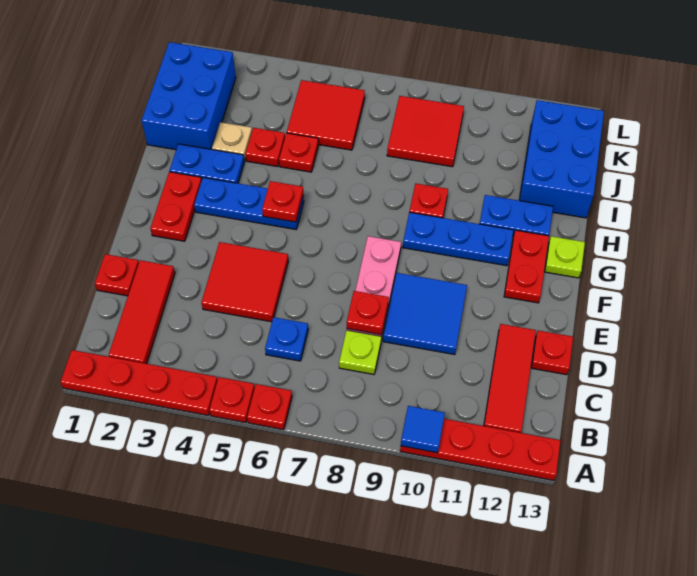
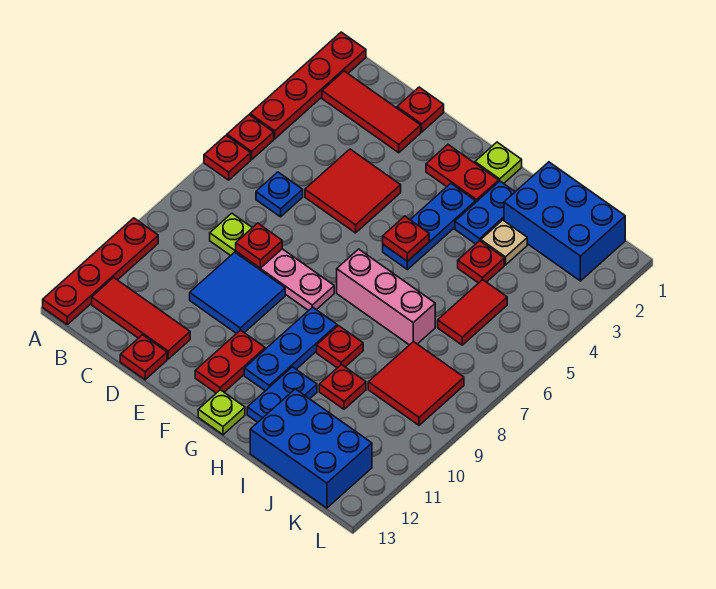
blue tile A10 level 2 -> none
red plate F12:G12 level 1 -> red plate F11:F12 level 1
none -> lime plate G1 level 1
none -> pink brick G7:I7 level 1
red plate I5 level 1 -> red plate I10 level 1
red tile J5:K6 level 1 -> red tile J5:J6 level 1

